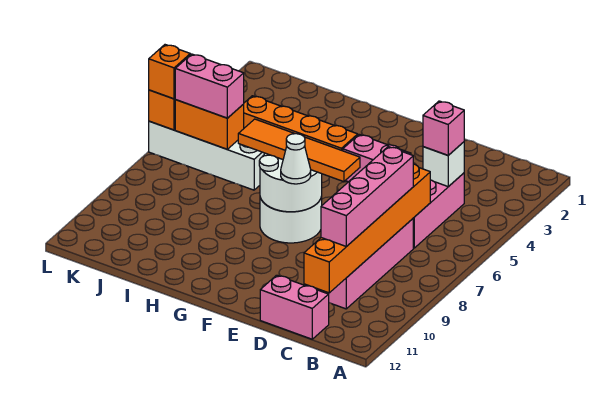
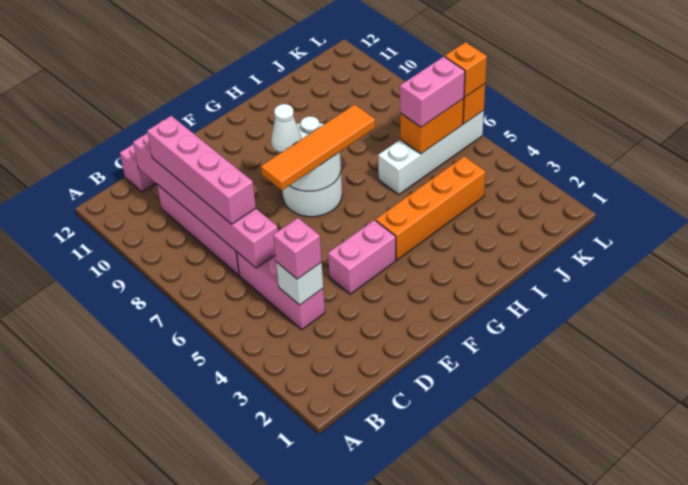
orange brick C6:C11 level 2 -> pink brick C6:C11 level 2

